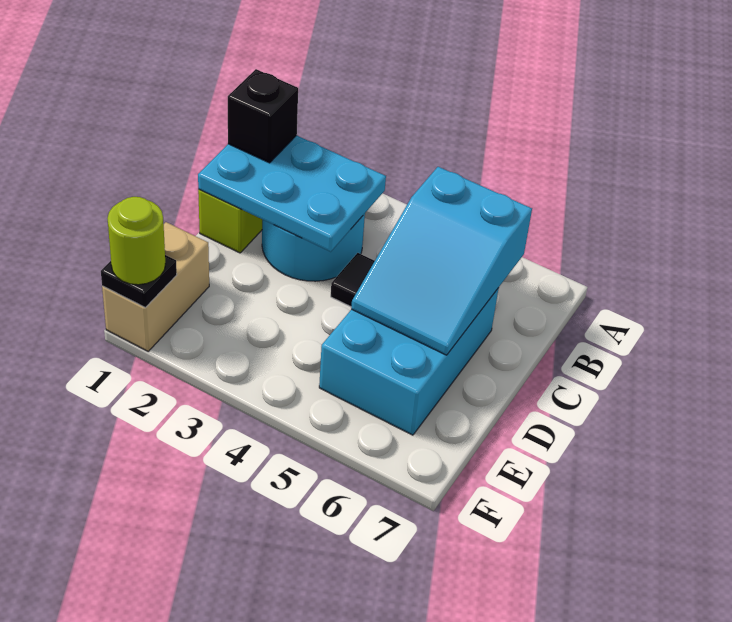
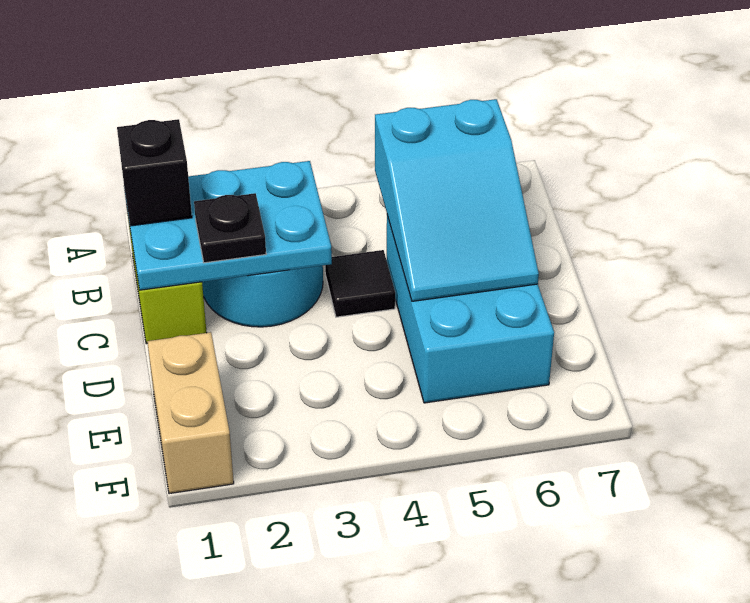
black plate F1 level 2 -> black plate C2 level 3
lime round brick F1 level 3 -> none

